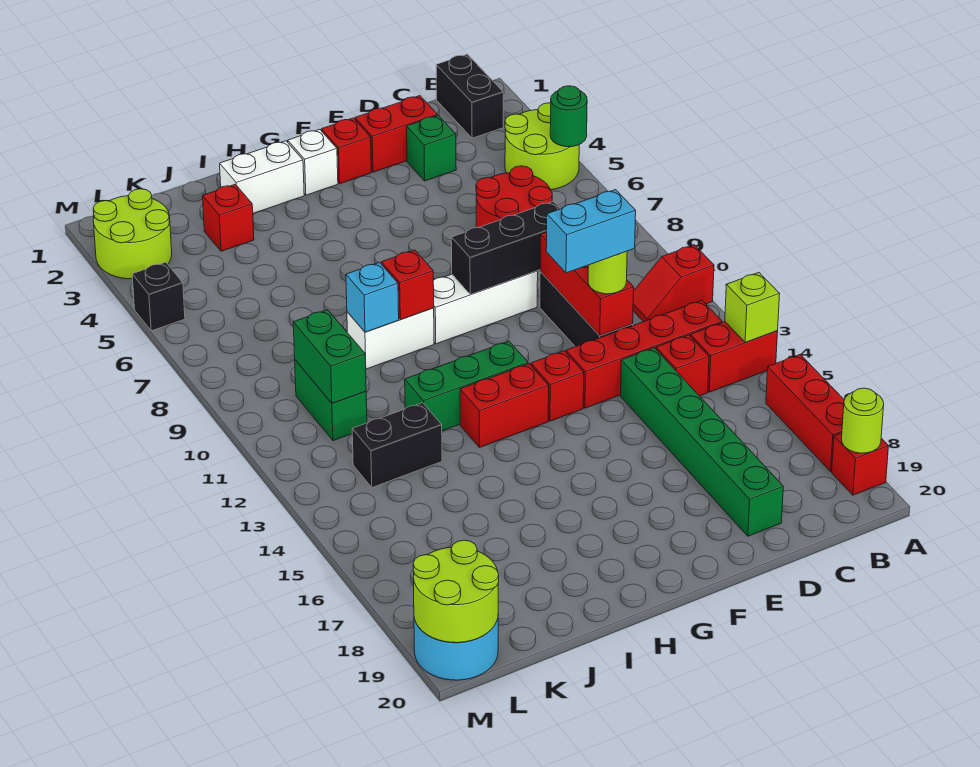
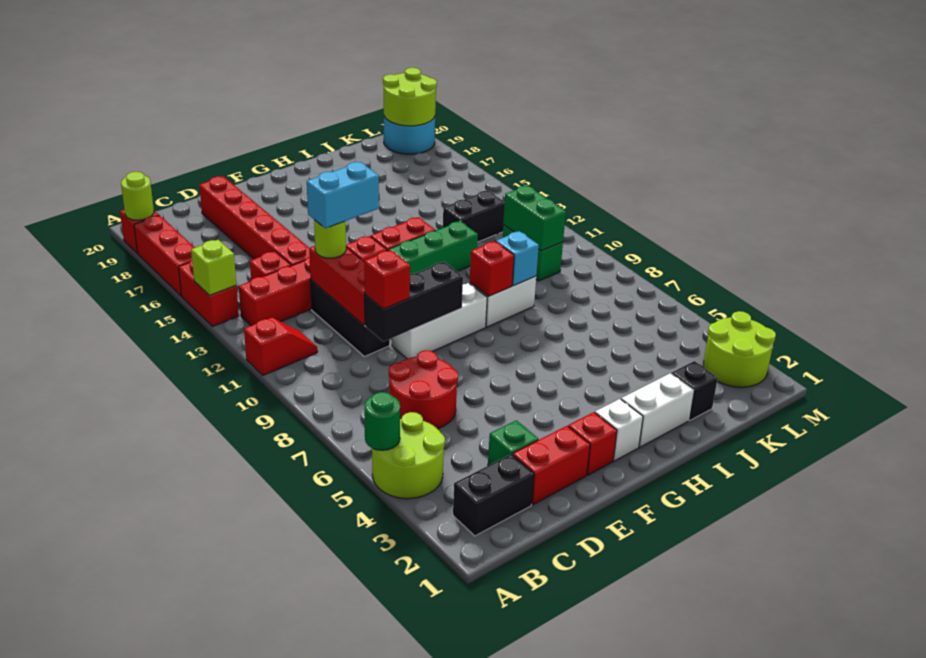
red brick A14:B14 level 1 -> red brick A14:A15 level 1
black brick B1:B2 level 1 -> black brick B2:C2 level 1
green brick D14:D19 level 1 -> red brick D14:D19 level 1
red brick J3 level 1 -> red brick D9 level 3
black brick M5 level 1 -> black brick J2 level 1

